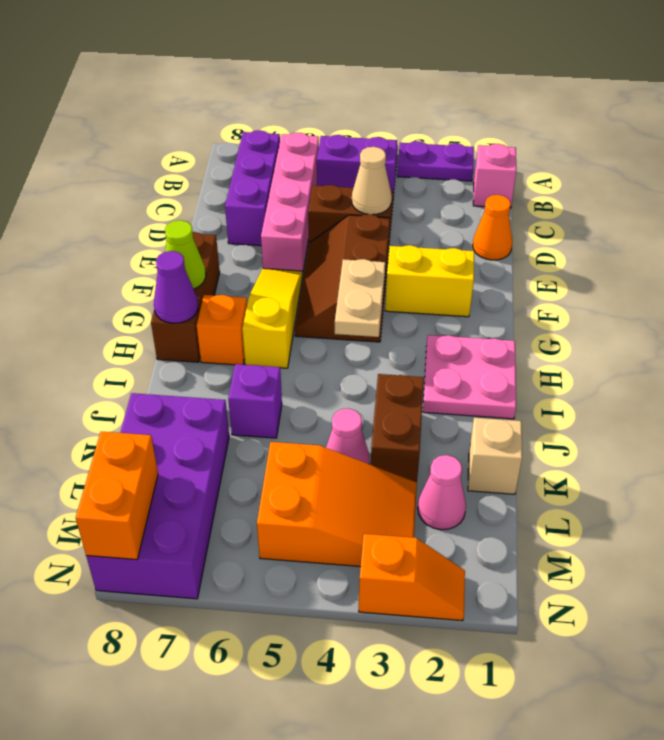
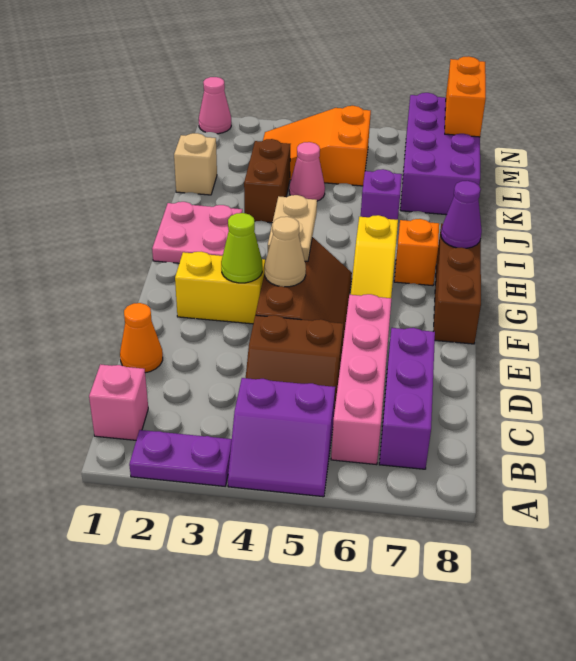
tan cone D4 level 2 -> tan cone F4 level 2
lime cone G8 level 2 -> lime cone F3 level 2
pink cone L2 level 1 -> pink cone N1 level 1
orange slope N2:N3 level 1 top 3 -> none

